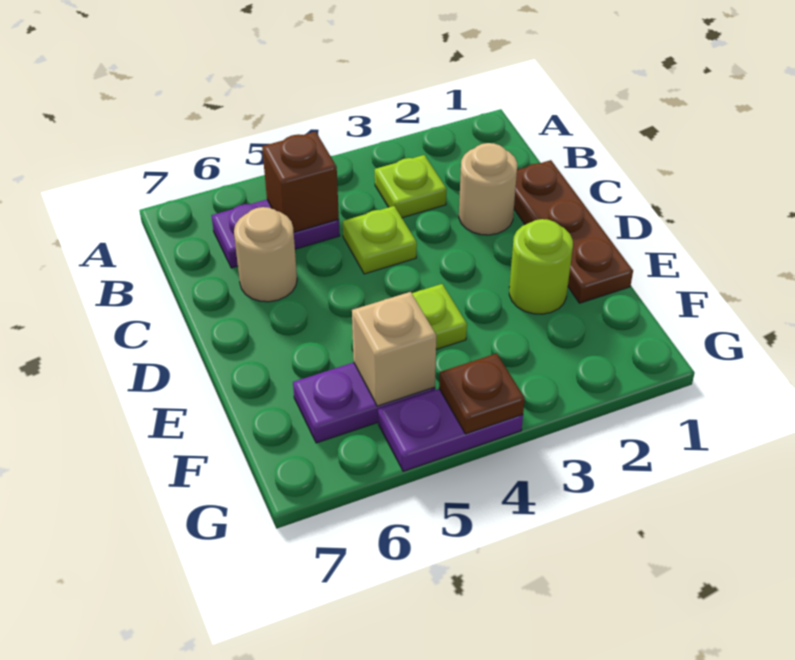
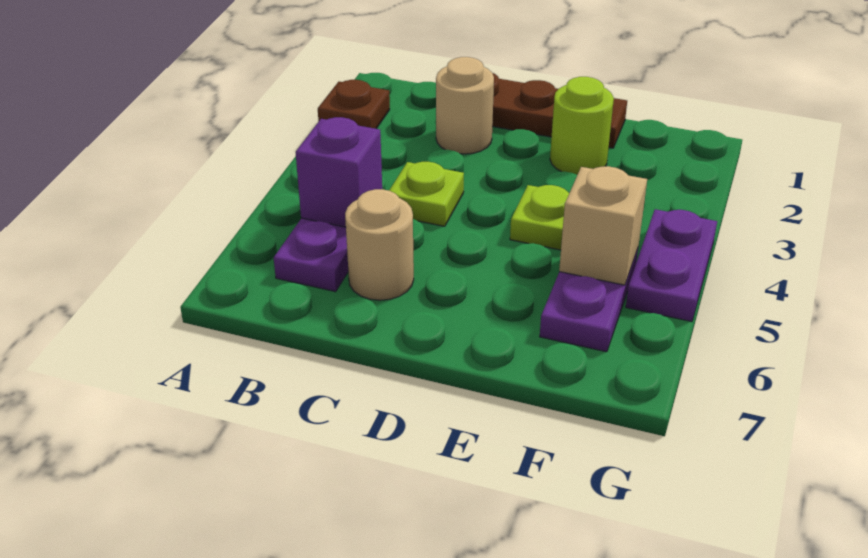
lime plate B3 level 1 -> none
brown brick B5 level 2 -> purple brick B5 level 2
brown plate G4 level 2 -> brown plate A2 level 1

